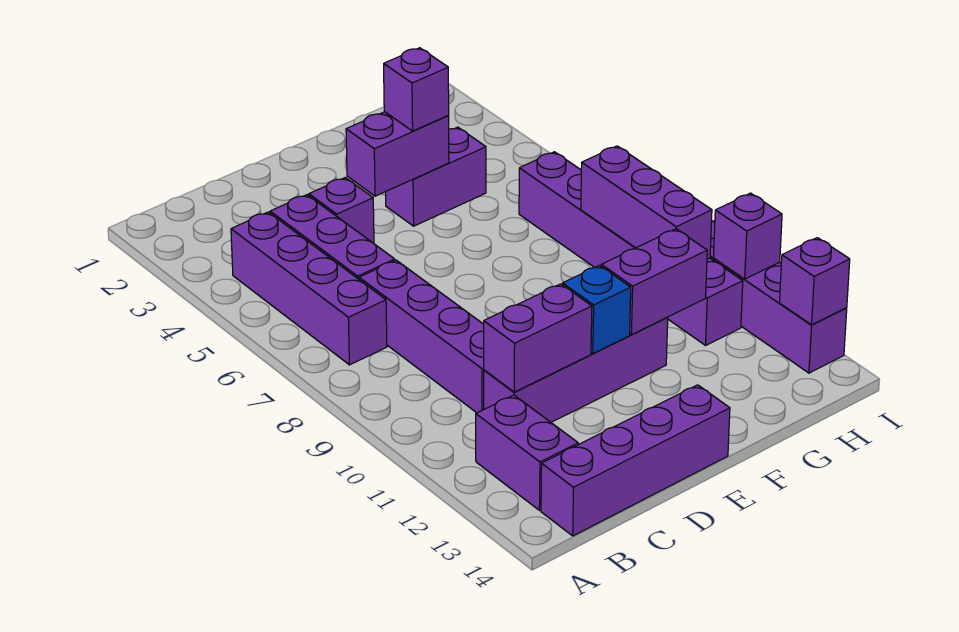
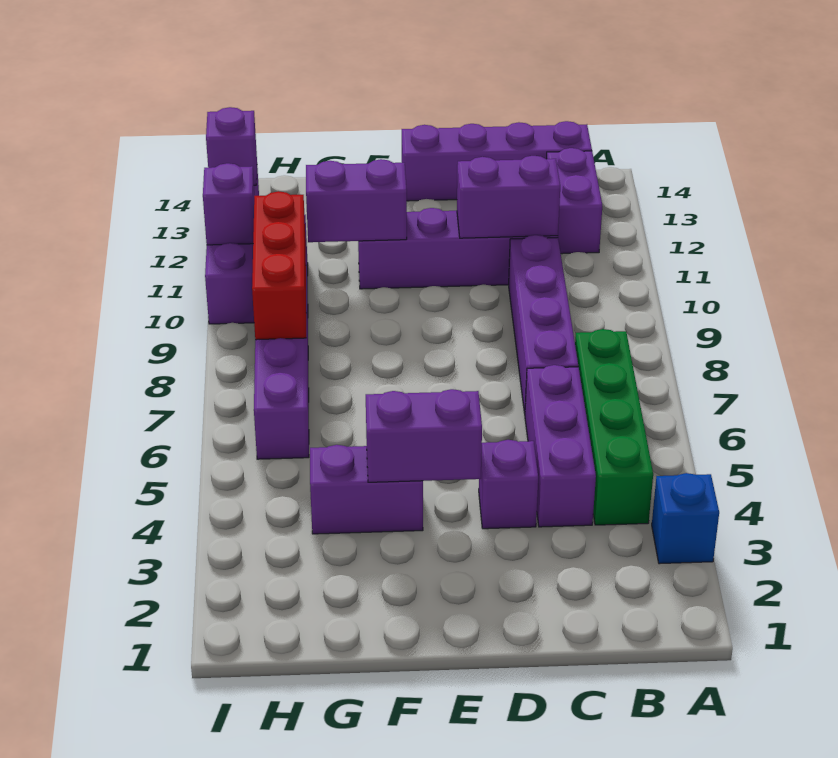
purple brick B4:B7 level 1 -> green brick B4:B7 level 1
blue brick E11 level 2 -> blue brick A3 level 1
purple brick F4 level 3 -> none
purple brick H8:H10 level 2 -> red brick H8:H10 level 2

